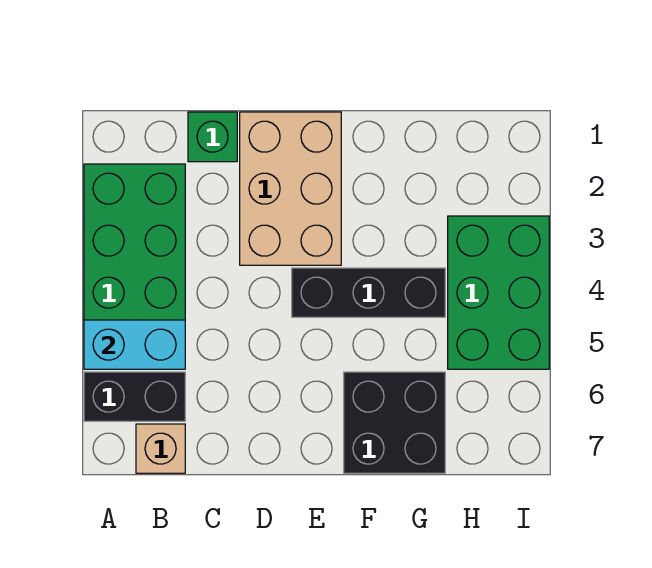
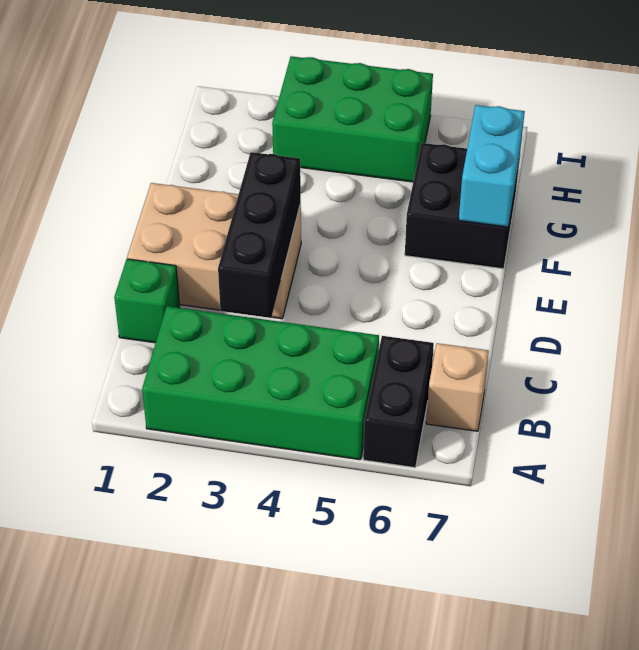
cyan brick A5:B5 level 2 -> cyan brick F7:G7 level 2
black brick E4:G4 level 1 -> black brick C3:E3 level 2

